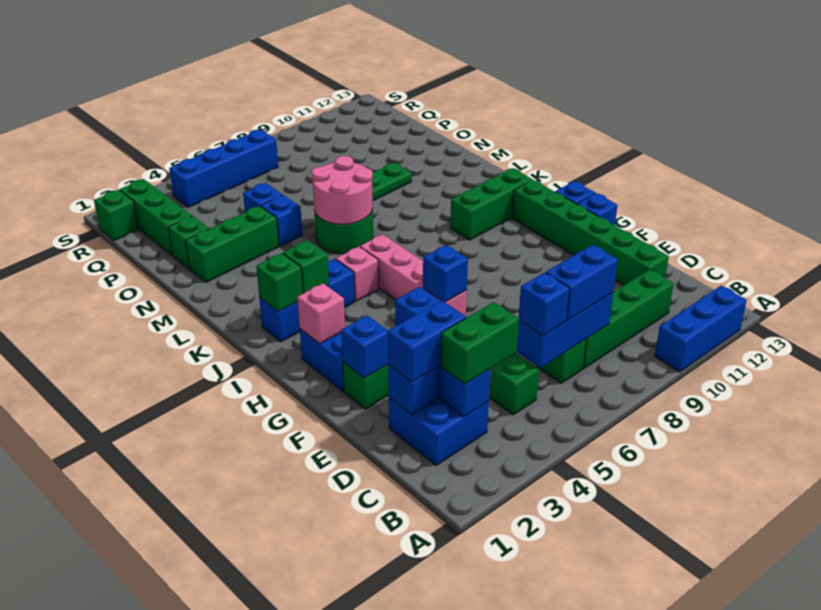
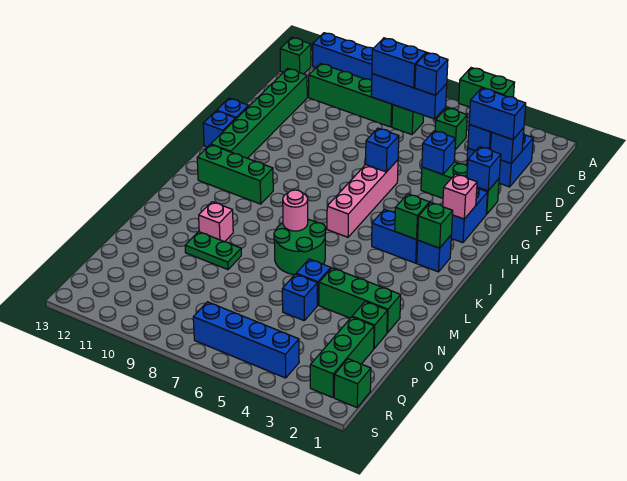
none -> green brick B13 level 1
pink brick J5 level 1 -> pink brick M10 level 1
pink round brick L6:M7 level 2 -> pink round brick L7 level 2

